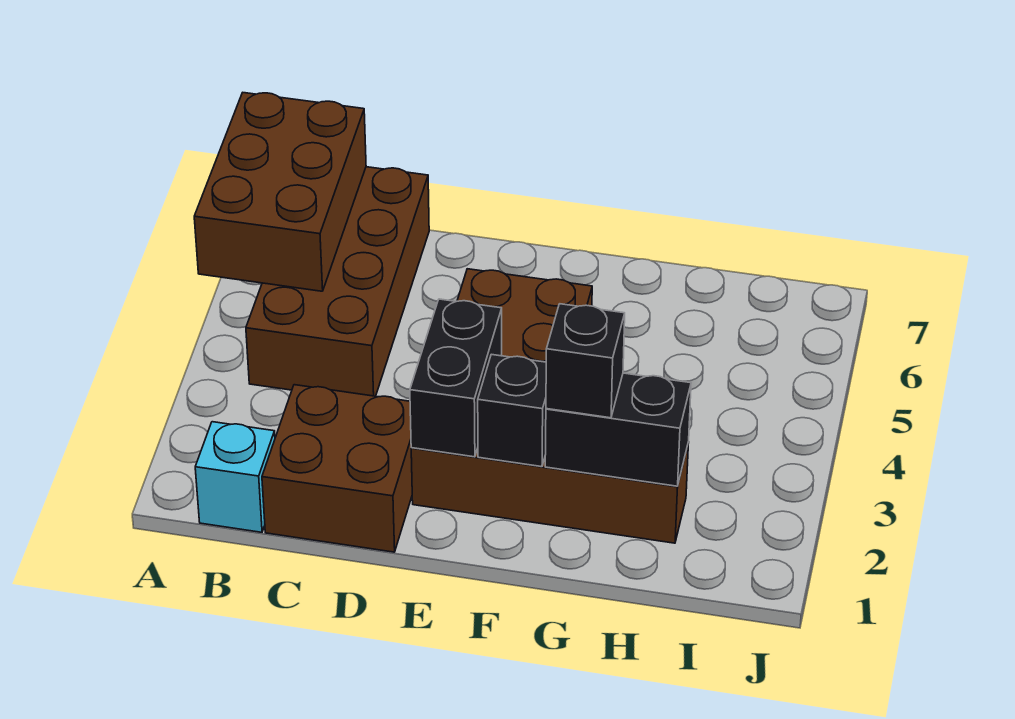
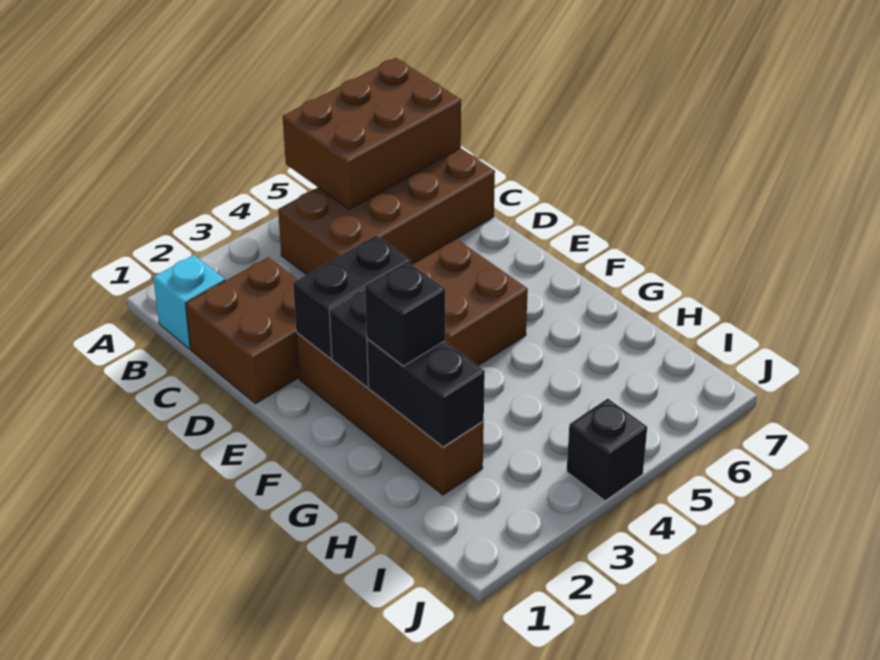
none -> black brick J4 level 1

